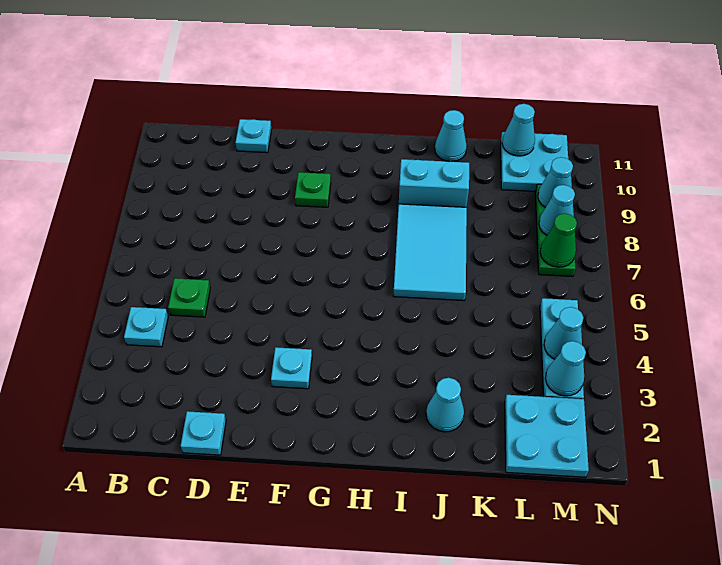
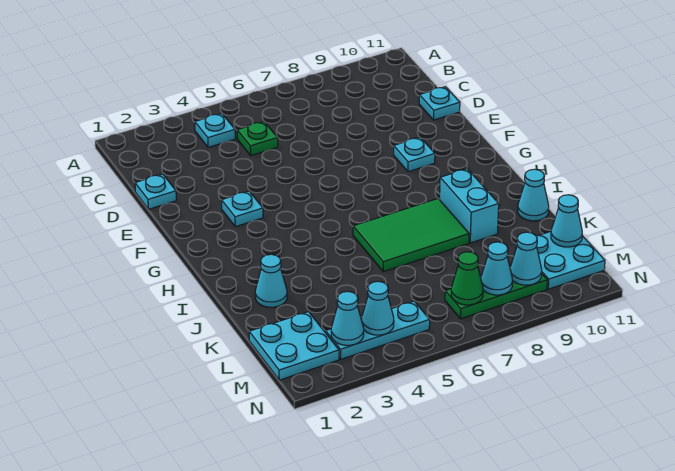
green plate F9 level 1 -> cyan plate F9 level 1
cyan tile I6:J8 level 1 -> green tile I6:J8 level 1

